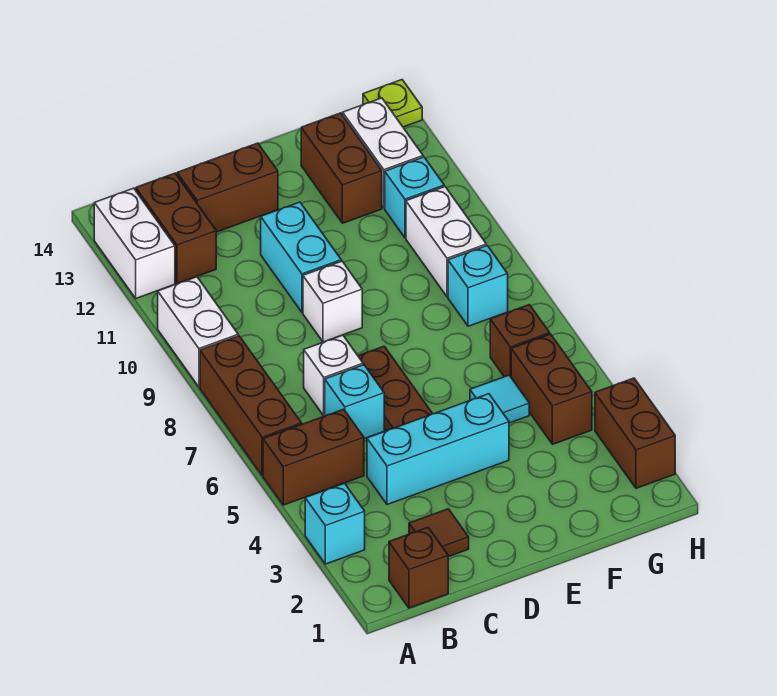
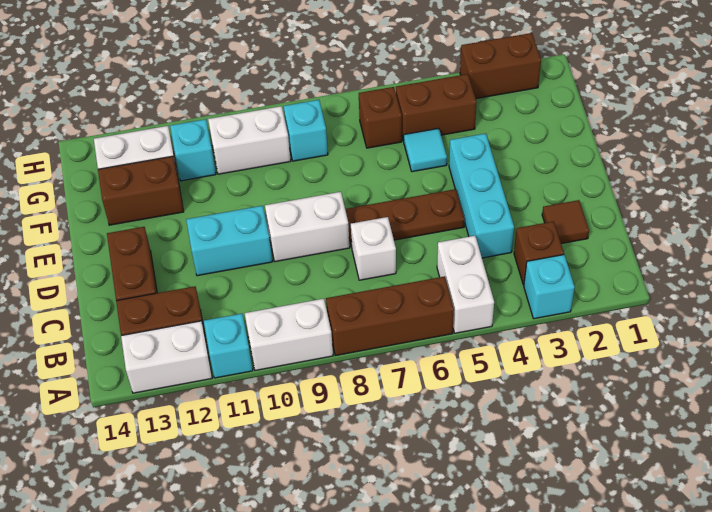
brown brick A5:B5 level 1 -> white brick A5:B5 level 1
brown brick B1 level 1 -> brown brick B3 level 1
cyan brick C6 level 1 -> cyan brick A11 level 1
white brick D9 level 1 -> white brick D8:D9 level 1
lime plate H14 level 1 -> none

